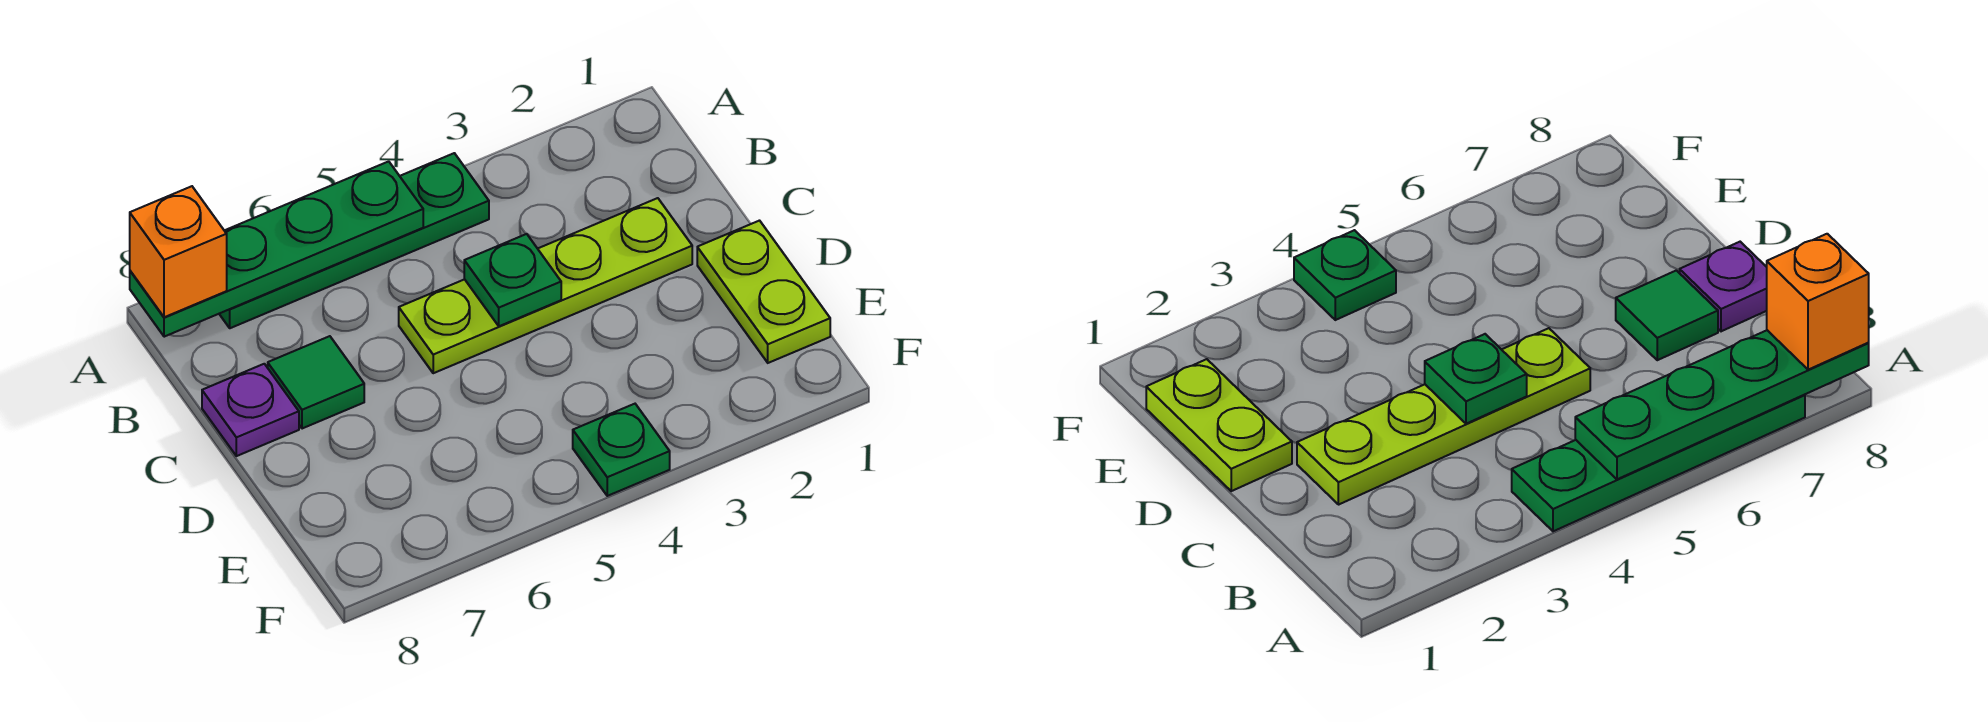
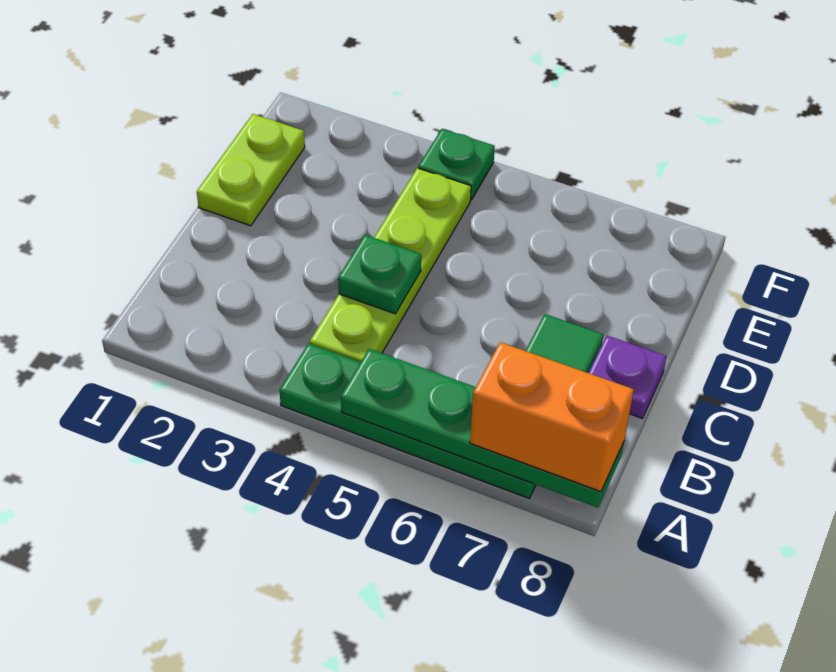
orange brick A8 level 3 -> orange brick A7:A8 level 3
lime plate C2:C5 level 1 -> lime plate B4:E4 level 1

